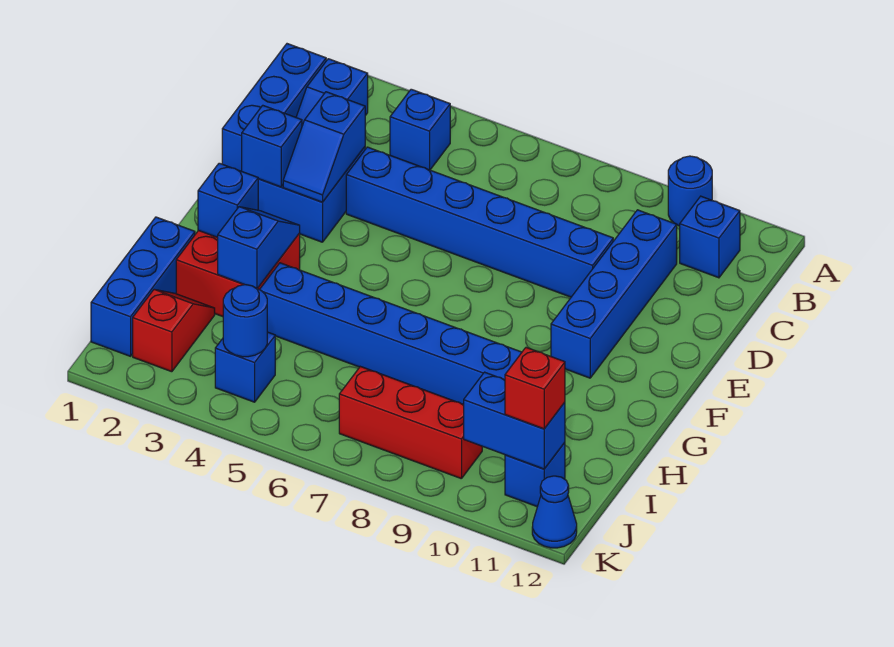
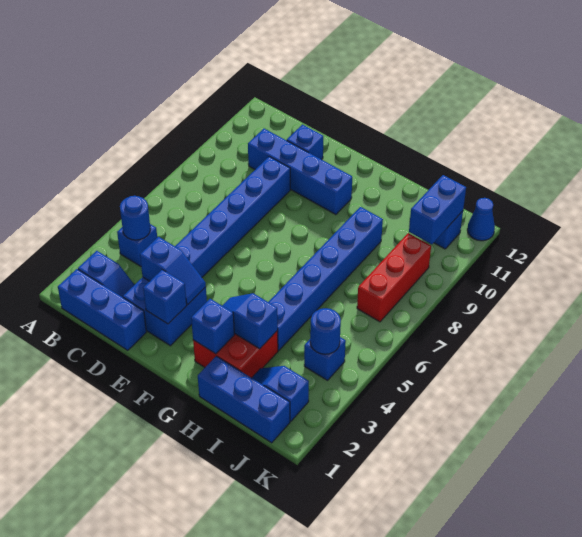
blue round brick A10 level 1 -> blue round brick B4 level 2
blue brick B11 level 1 -> blue brick D11 level 1
red slope I2:J2 level 1 top J -> blue slope I2:J2 level 1 top J
red brick J11 level 3 -> none

